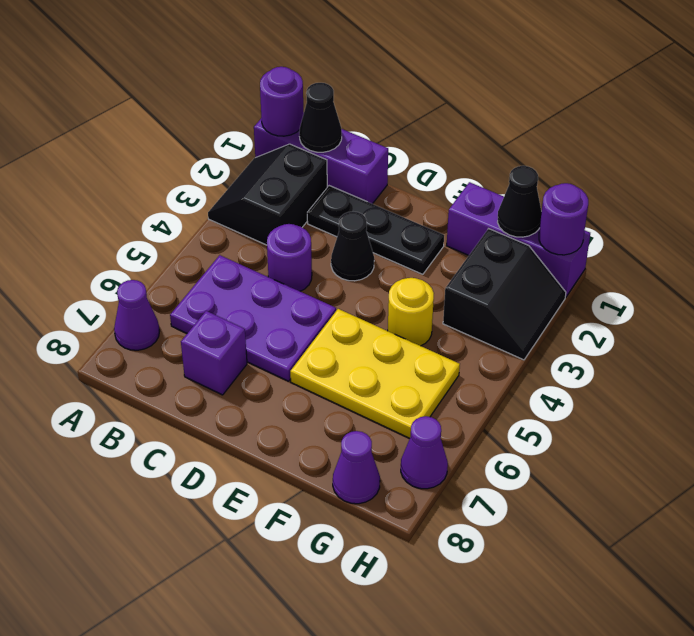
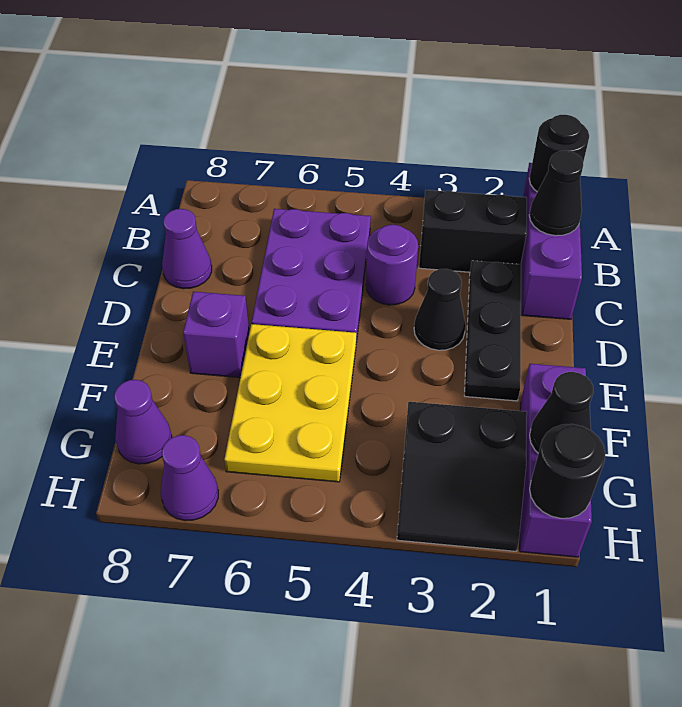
purple round brick A1 level 2 -> black round brick A1 level 2
purple cone A7 level 1 -> purple cone C8 level 1
purple brick C7 level 1 -> purple brick E7 level 1
yellow round brick F4 level 1 -> none
purple round brick H1 level 2 -> black round brick H1 level 2

